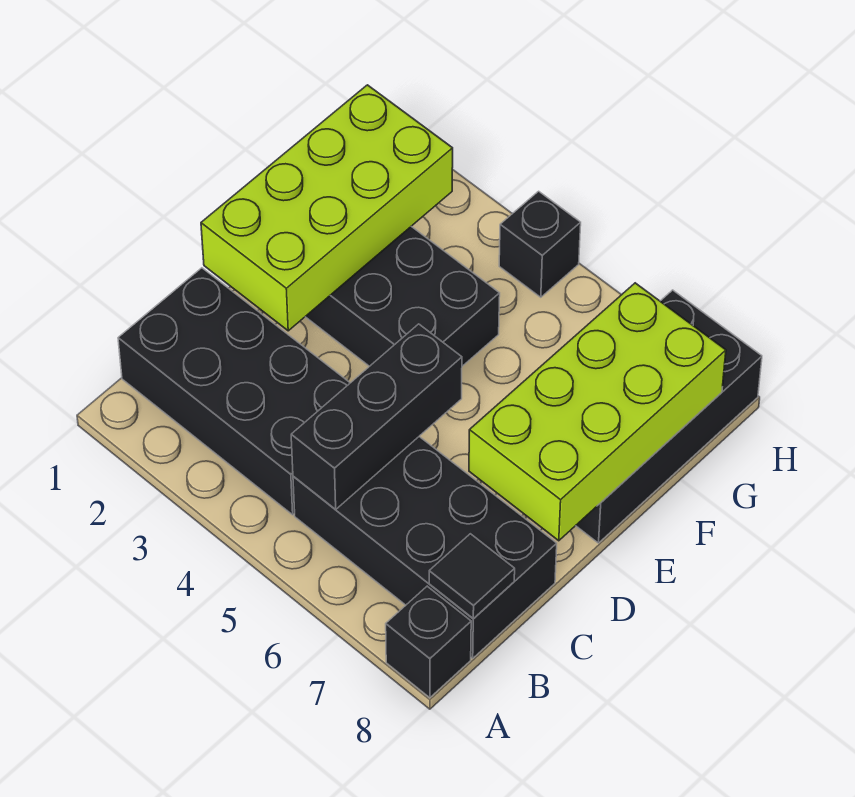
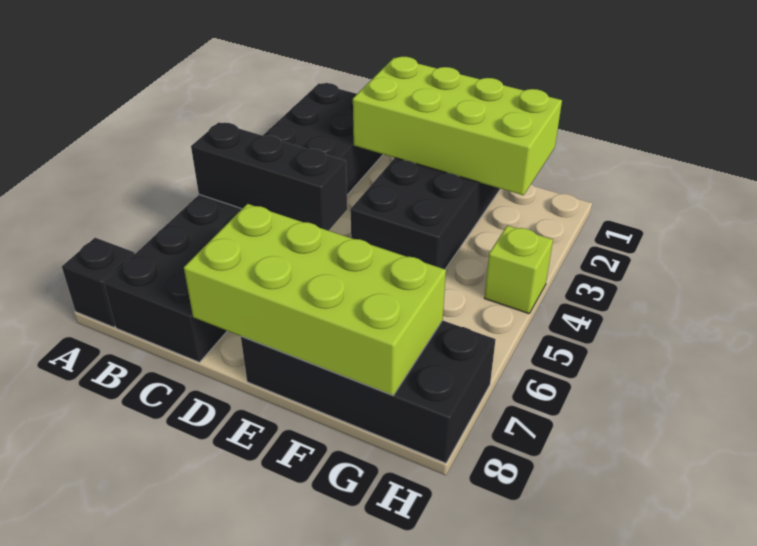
black tile B8 level 2 -> none
black brick H4 level 1 -> lime brick H4 level 1

